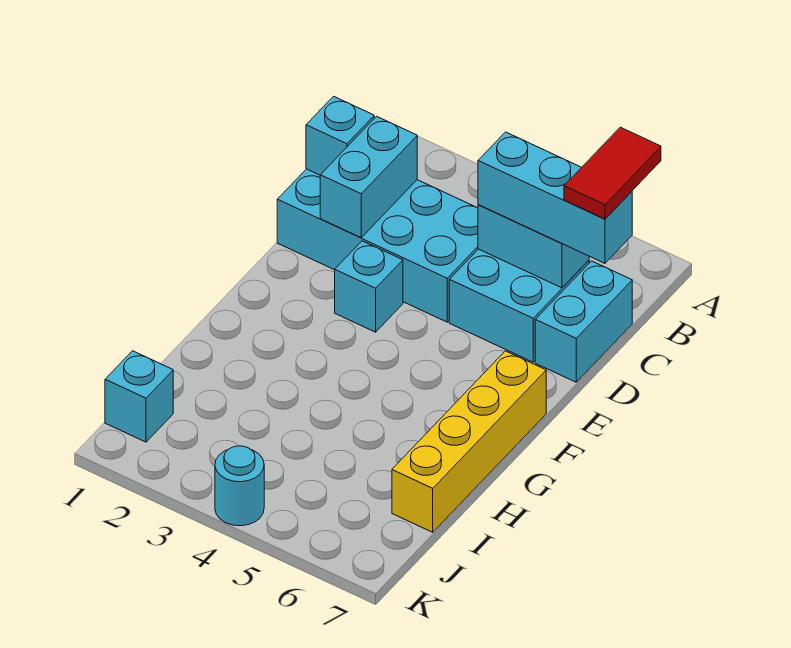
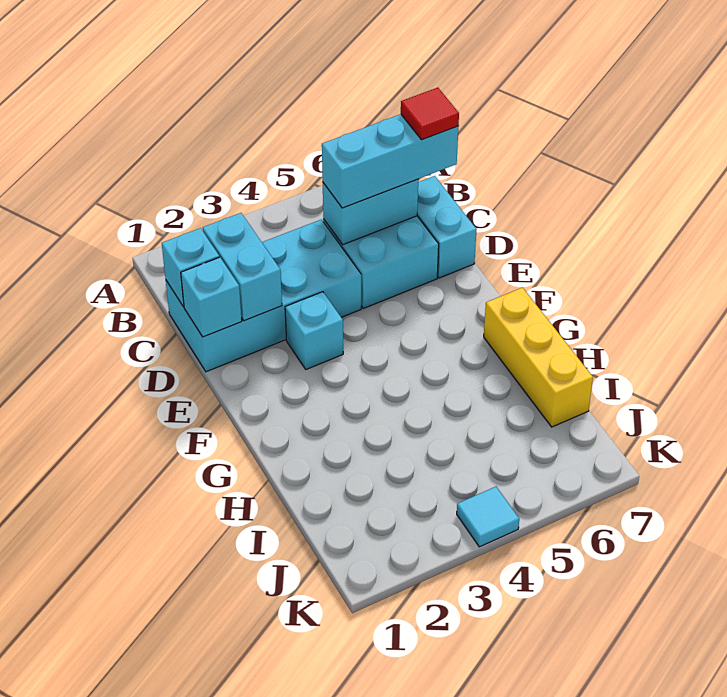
red tile B7:C7 level 4 -> red tile C7 level 4
yellow brick F7:I7 level 1 -> yellow brick G7:I7 level 1
cyan brick J1 level 1 -> cyan brick D1 level 2
cyan round brick K4 level 1 -> cyan tile K4 level 1

